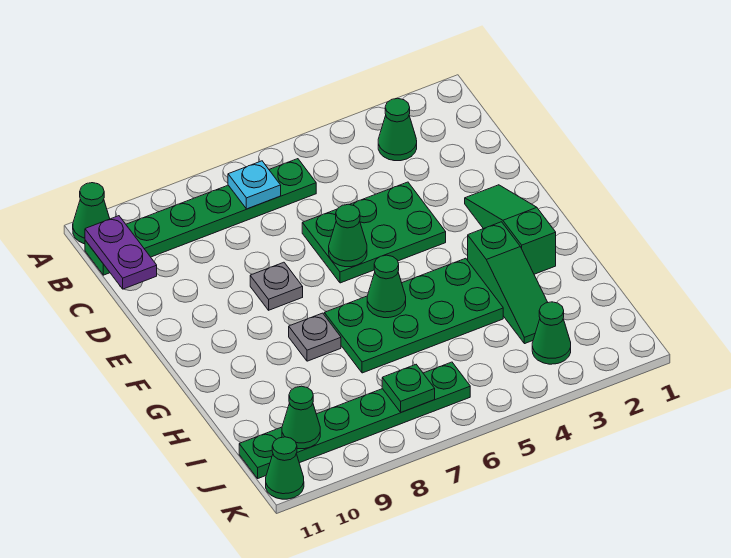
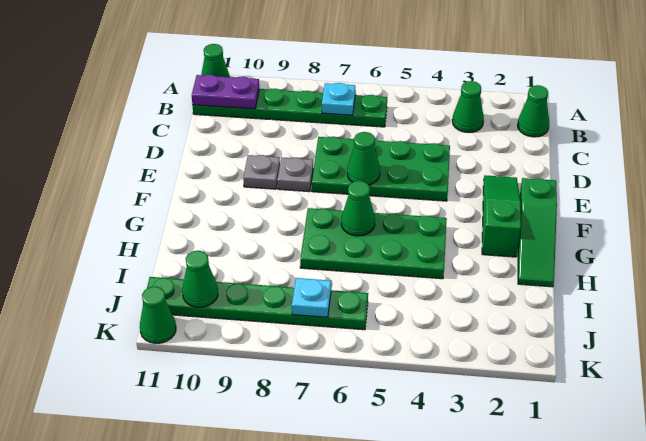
purple plate B11:C11 level 2 -> purple plate B10:B11 level 2
green plate D4:E6 level 1 -> green plate D4:E7 level 1
green slope G3:I3 level 1 top G -> green slope F1:H1 level 1 top F
grey plate G8 level 1 -> grey plate E9 level 1
green cone J3 level 1 -> green cone B1 level 1
green plate J7 level 2 -> cyan plate J7 level 2

